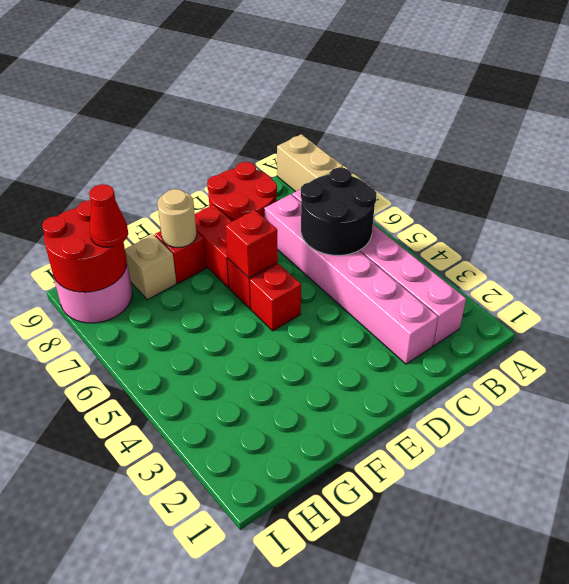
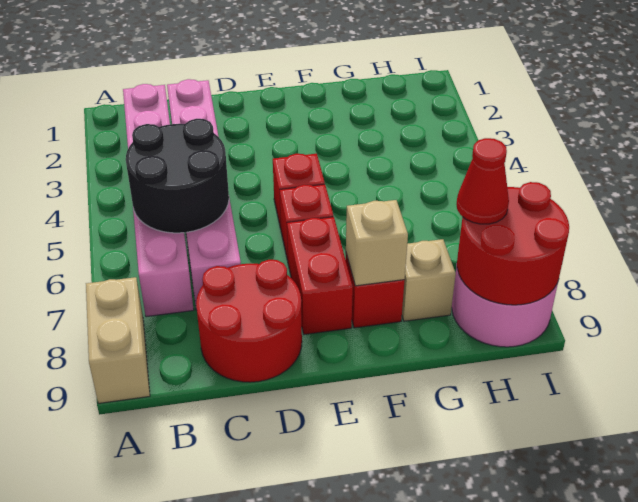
red brick E6 level 2 -> none
tan round brick F8 level 2 -> tan brick F8 level 2

